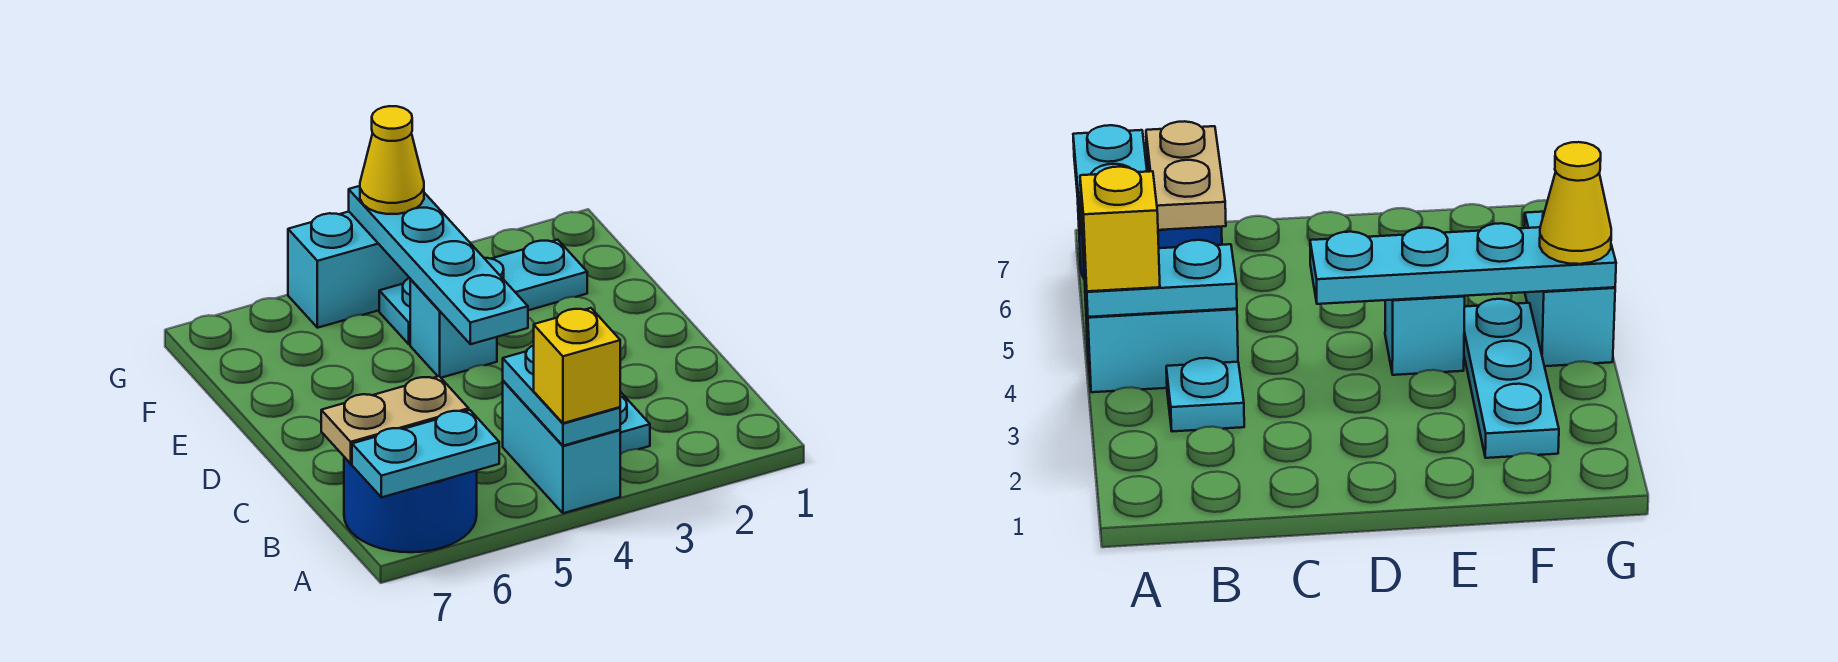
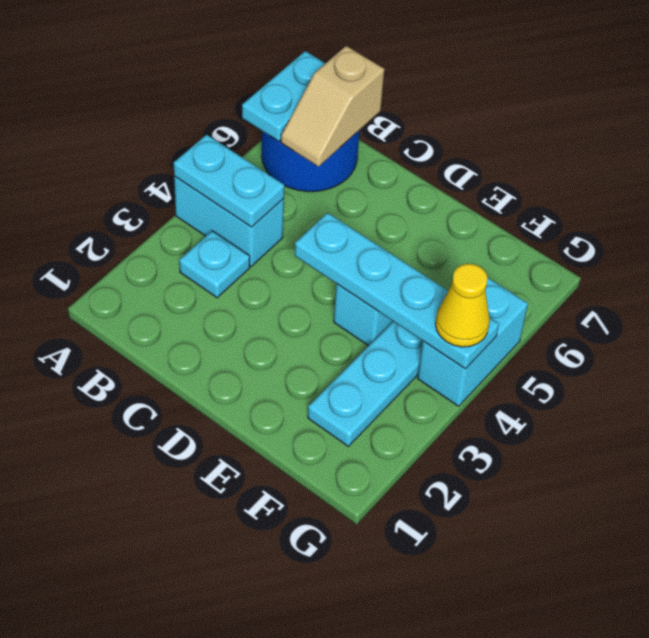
yellow brick A4 level 3 -> none
tan plate B6:B7 level 2 -> tan slope B6:B7 level 2 top 7

